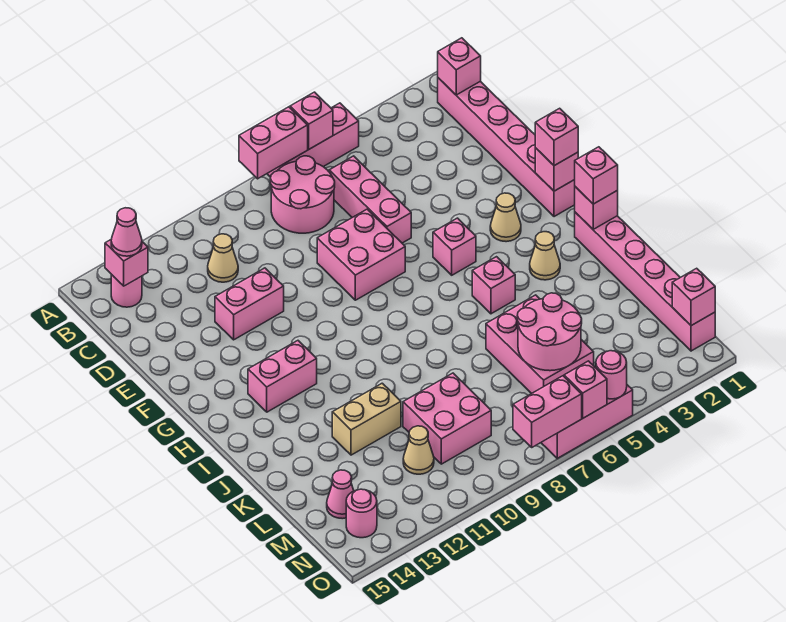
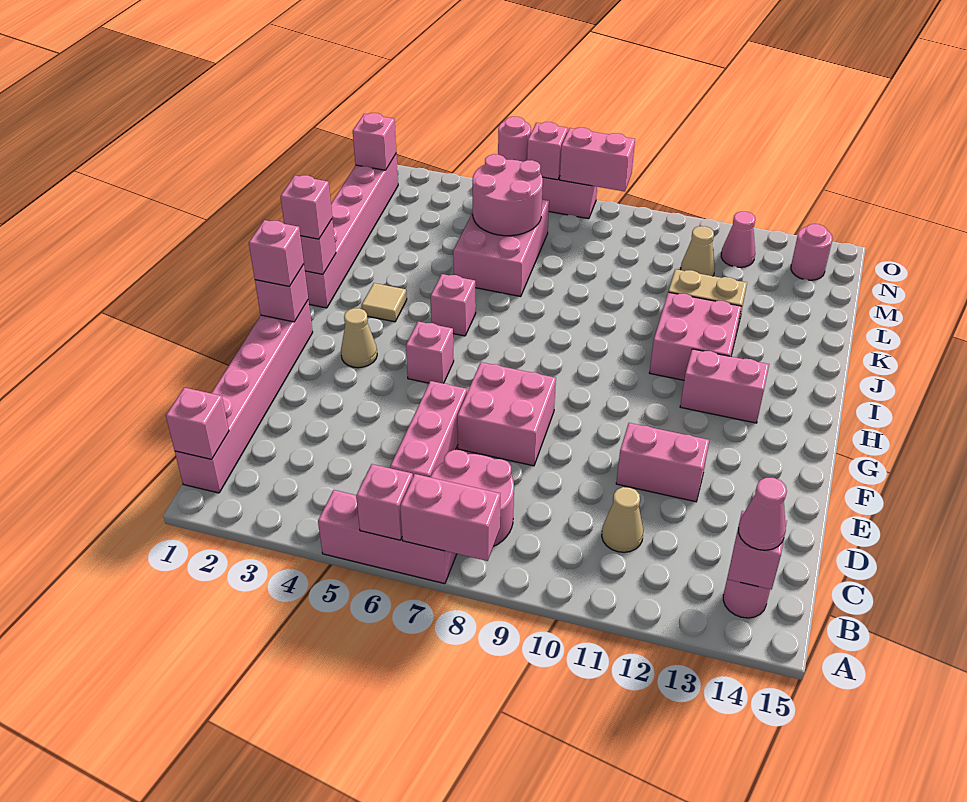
tan cone I3 level 1 -> tan tile I3 level 1
pink brick L9:M10 level 1 -> pink brick I11:J12 level 1
pink cone M14 level 1 -> pink cone N12 level 1

